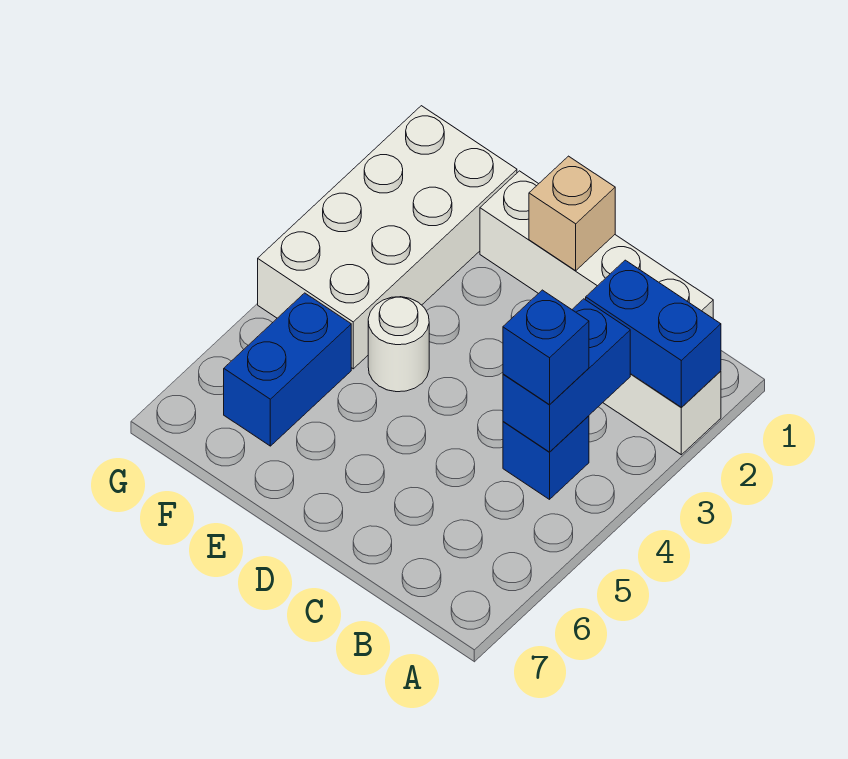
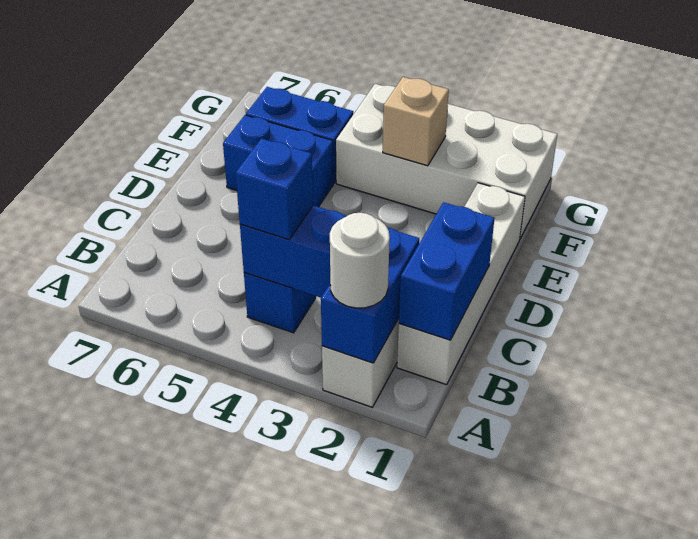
none -> blue brick B1:C1 level 2
tan brick D1 level 2 -> tan brick F3 level 2
white round brick E4 level 1 -> white round brick A2 level 3
none -> blue brick E5:E6 level 1

